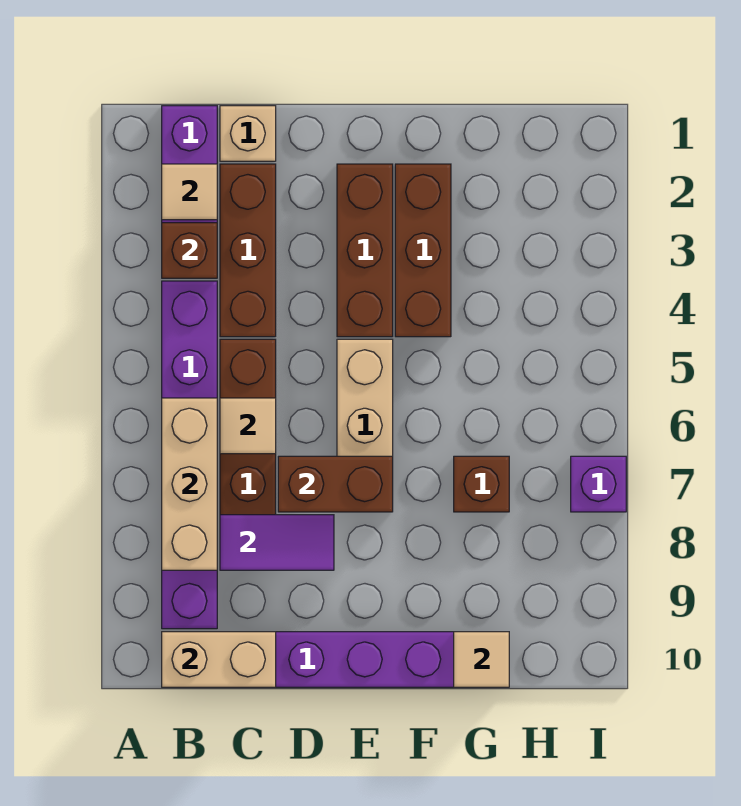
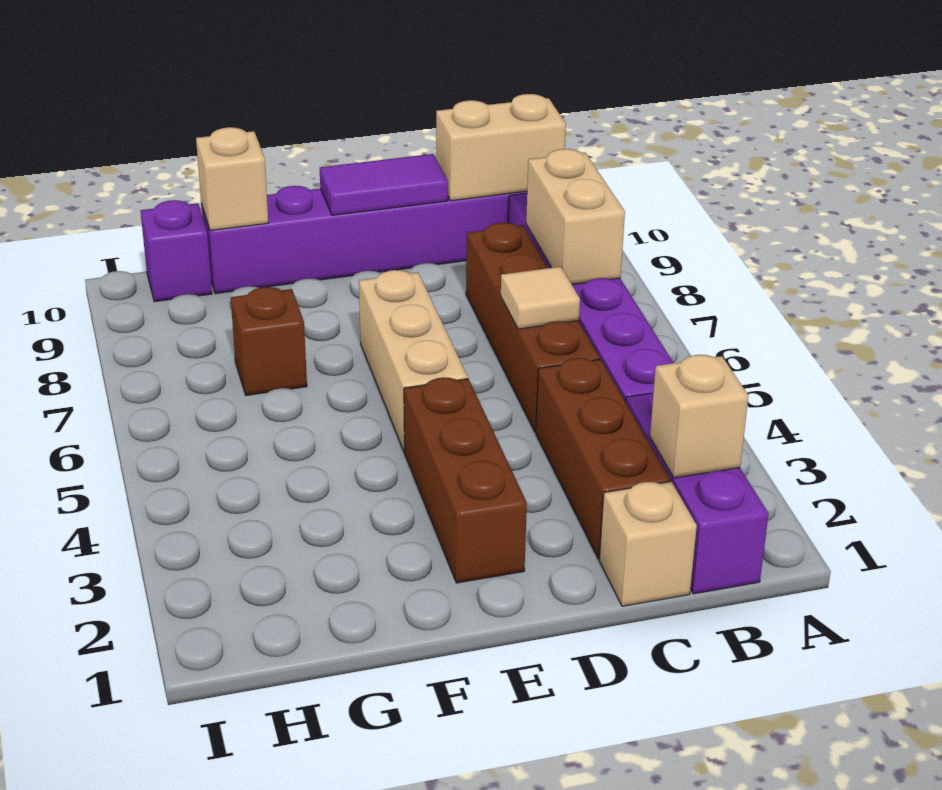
tan tile B2 level 2 -> tan brick B2 level 2
brown brick B3 level 2 -> none
tan brick B6:B8 level 2 -> tan brick B7:B8 level 2
purple tile C8:D8 level 2 -> purple tile D10:E10 level 2
brown brick D7:E7 level 2 -> none
brown brick F2:F4 level 1 -> none
tan tile G10 level 2 -> tan brick G10 level 2
purple brick I7 level 1 -> purple brick H10 level 1

